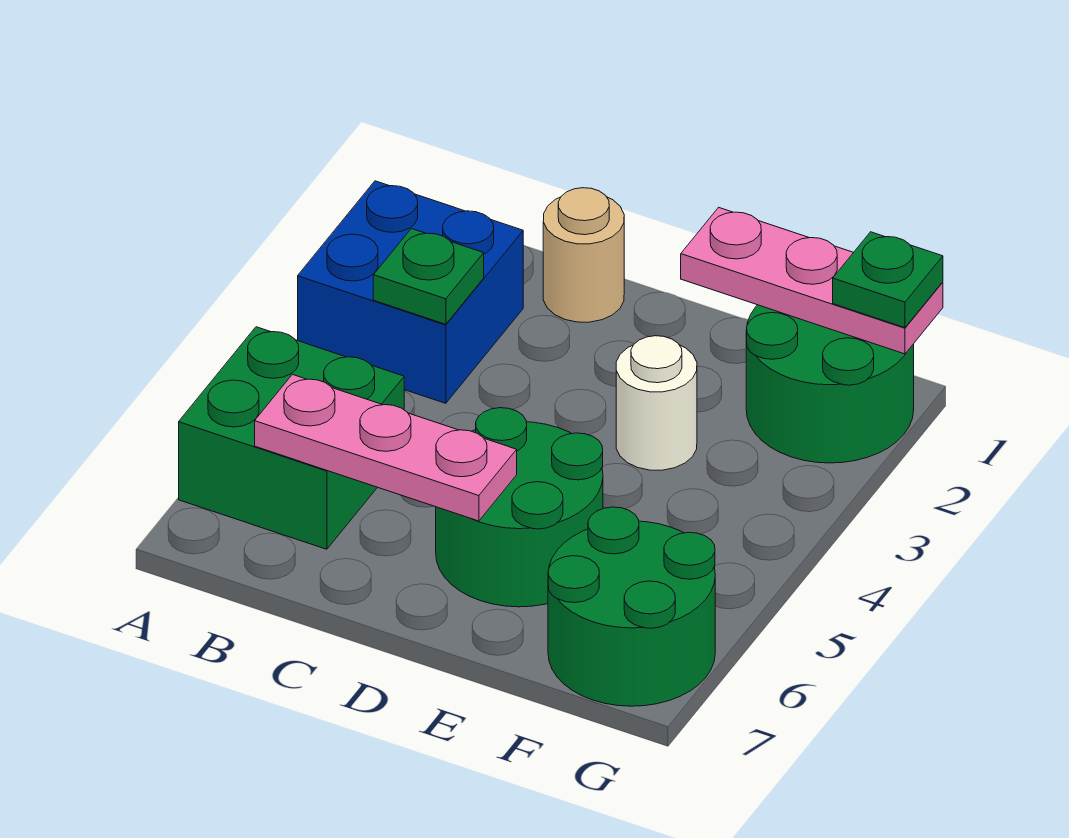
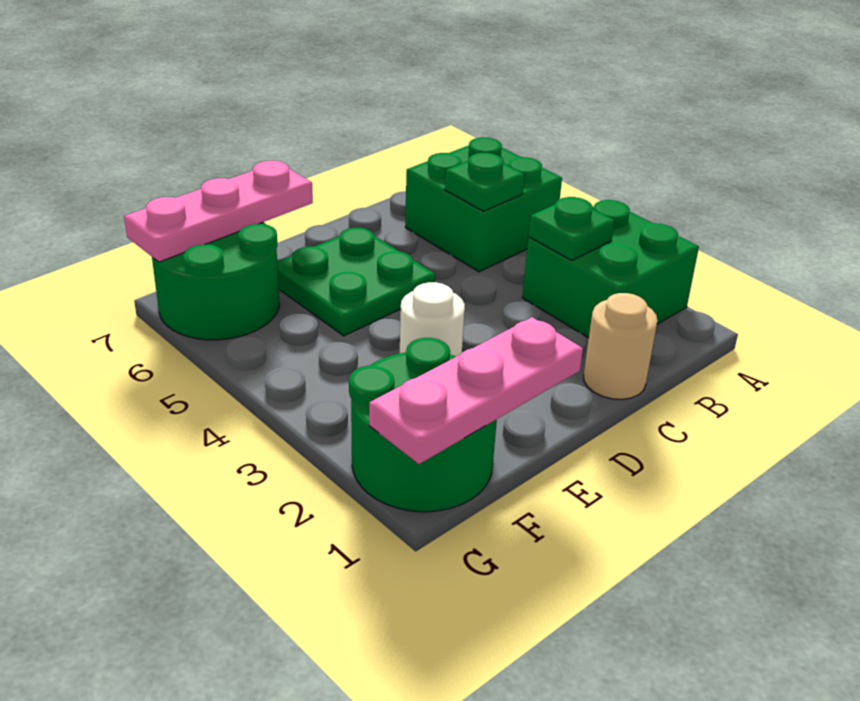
blue brick A2:B3 level 1 -> green brick A2:B3 level 1
pink plate B6:D6 level 2 -> pink plate E7:G7 level 2
green round brick D5:E6 level 1 -> green plate D5:E6 level 1
green plate G1 level 3 -> green plate B5 level 2

